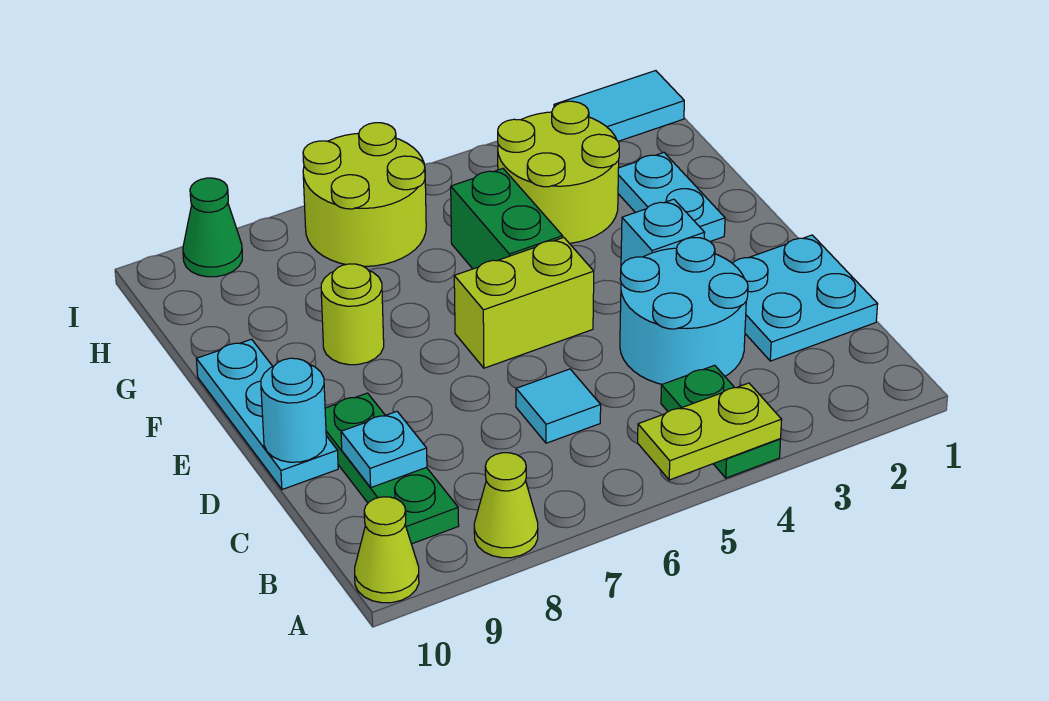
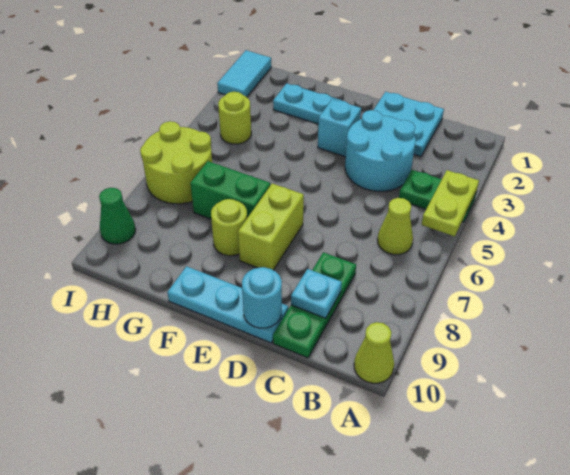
lime cone A8 level 1 -> lime cone B6 level 1
green plate B9:D9 level 1 -> green plate C8:C10 level 1
cyan tile C6 level 1 -> none
lime brick E5:E6 level 1 -> lime brick E7:E8 level 1
green brick F5:G5 level 1 -> green brick F7:G7 level 1
lime round brick G3:H4 level 1 -> lime round brick H4 level 1

